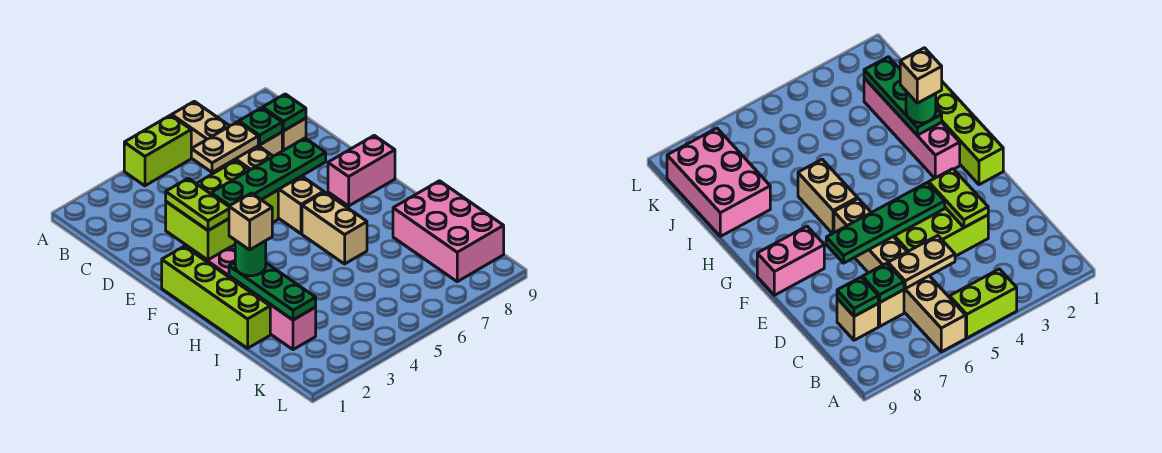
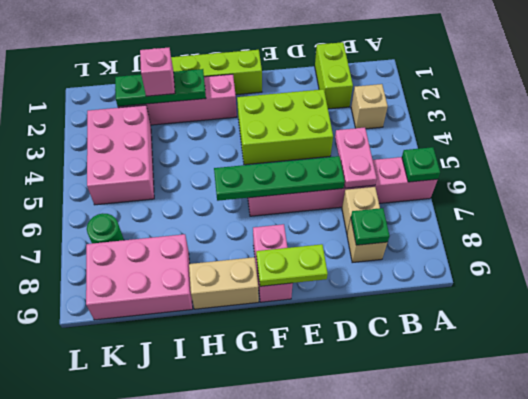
lime brick A4:A5 level 1 -> lime brick C1:C2 level 1
tan brick A6:F6 level 1 -> pink brick A6:F6 level 1
tan plate C5:C6 level 2 -> pink plate C5:C6 level 2
green plate C7 level 2 -> green plate A6 level 2
lime brick D3:E5 level 1 -> lime brick D3:F4 level 1
lime plate D3:E3 level 2 -> lime plate E9:F9 level 2
green plate E4:E7 level 2 -> green plate D6:G6 level 2
tan brick G6:H6 level 1 -> tan brick G9:H9 level 1
green round brick H2 level 3 -> green round brick K7 level 1
tan brick H2 level 4 -> tan brick B3 level 1
none -> pink brick I2 level 3
none -> pink brick J3:K5 level 1

